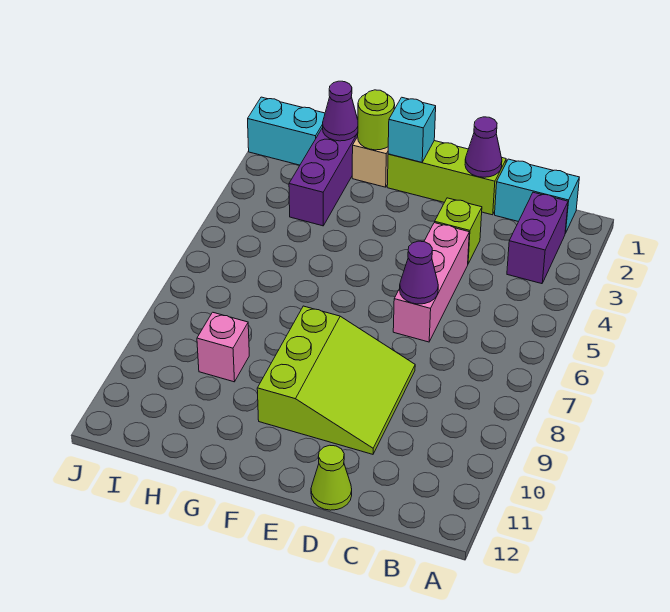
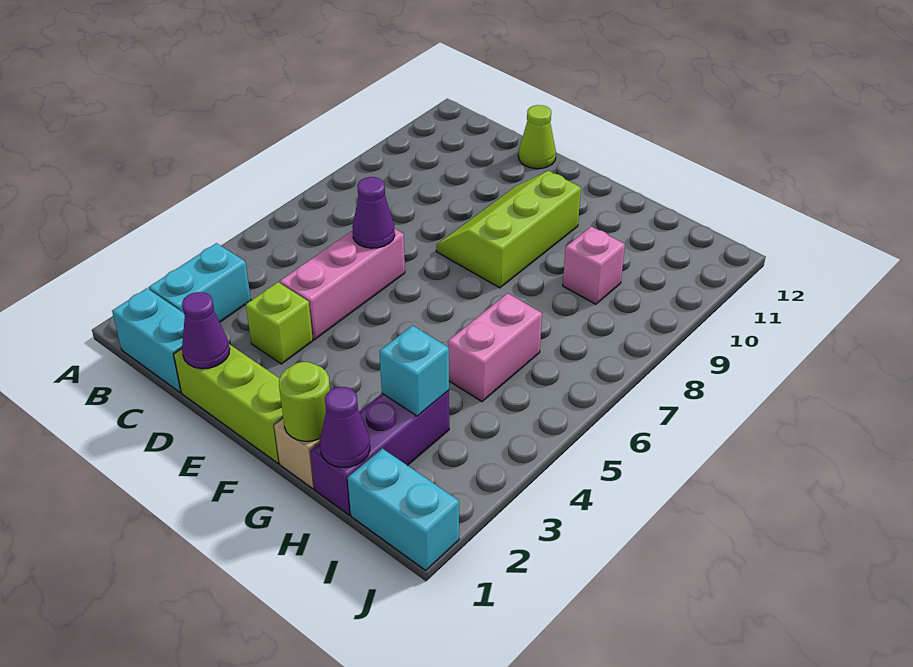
purple brick B2:B3 level 1 -> cyan brick B2:B3 level 1
lime slope D8:F10 level 1 top F -> lime slope E8:F10 level 1 top F
cyan brick F1 level 2 -> cyan brick H3 level 2
none -> pink brick H5:H6 level 1

